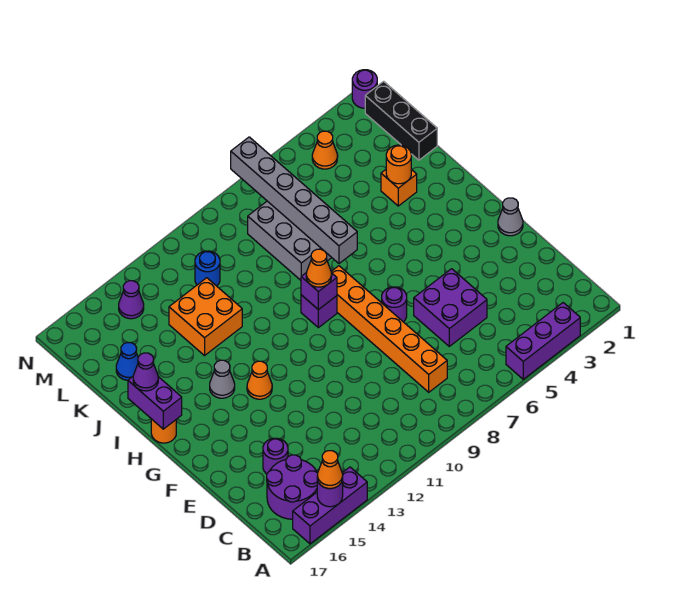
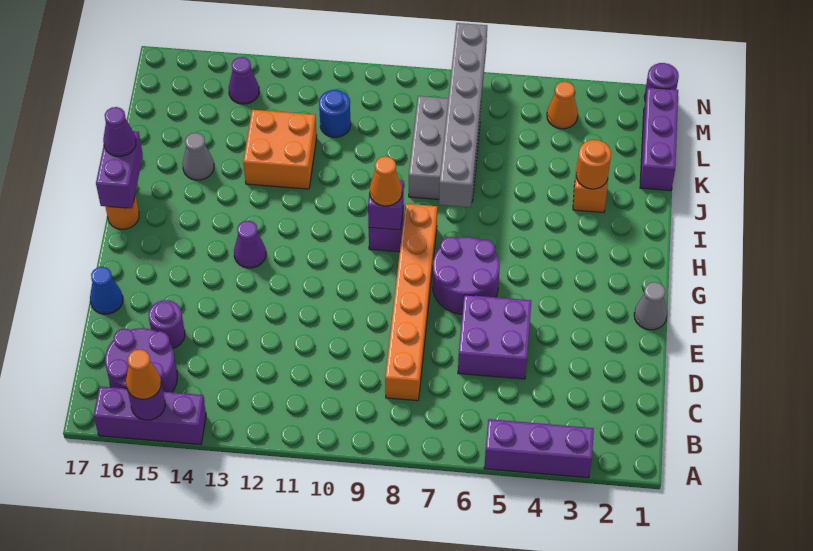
purple round brick F7 level 1 -> purple round brick F6:G7 level 1
orange cone G13 level 1 -> purple cone G13 level 1
grey cone H14 level 1 -> grey cone J15 level 1
black brick K1:M1 level 1 -> purple brick K1:M1 level 1
blue cone K16 level 1 -> blue cone E17 level 1

